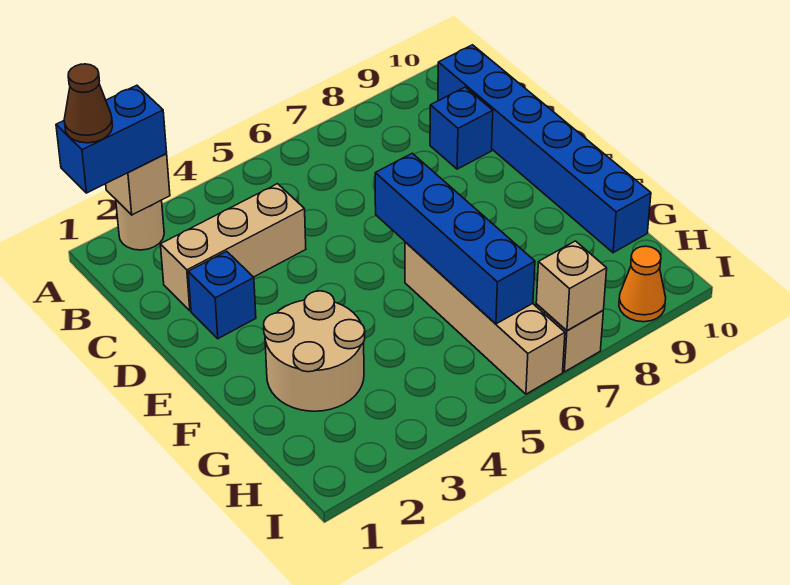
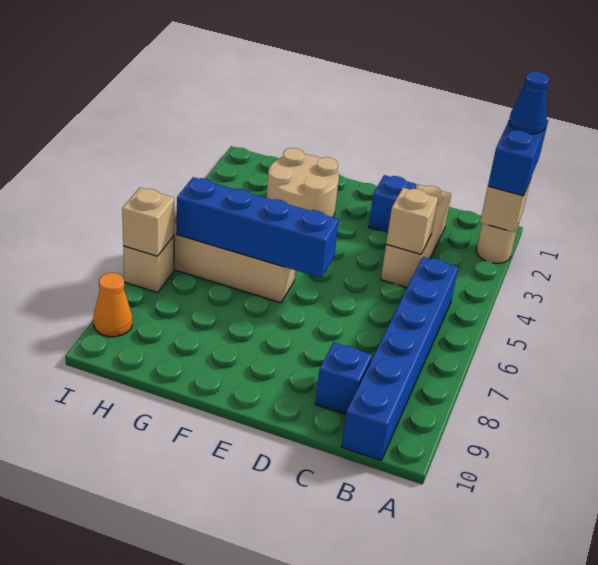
brown cone A1 level 4 -> blue cone A1 level 4
blue brick B10:G10 level 1 -> blue brick B5:B10 level 1
none -> tan brick C4 level 2

